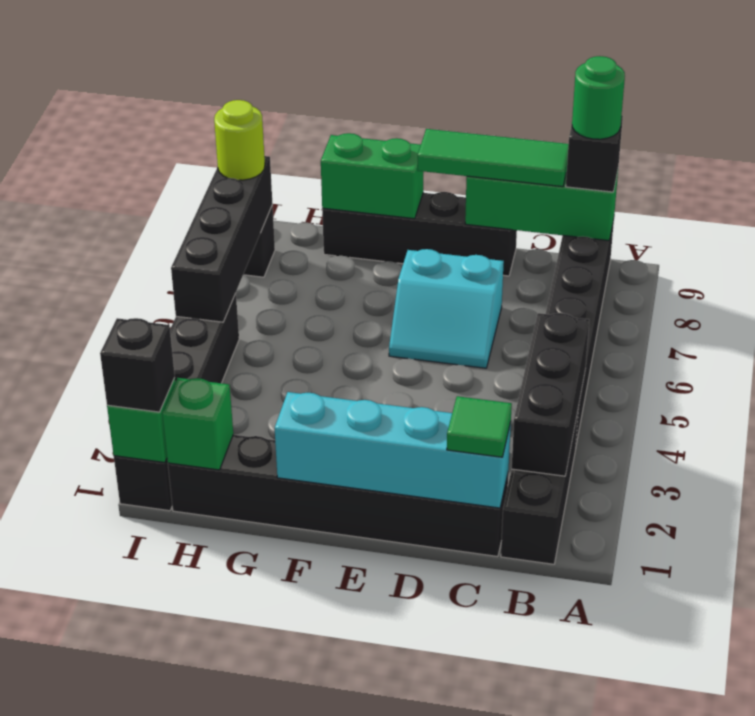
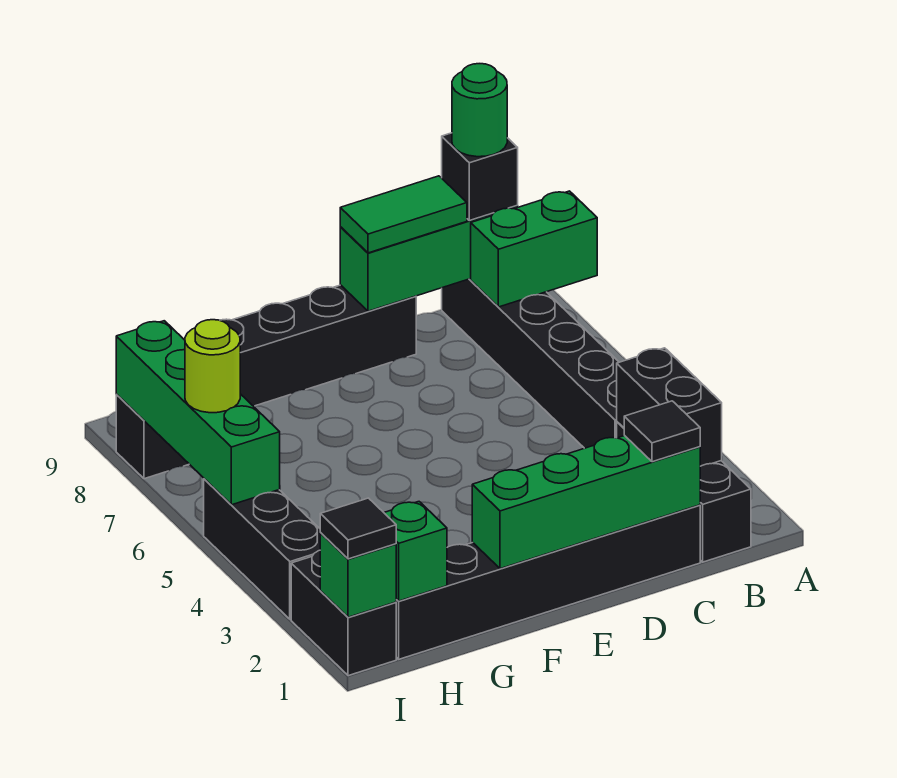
black brick B2:B4 level 2 -> black brick B2:B3 level 2
cyan brick C1:F1 level 2 -> green brick C1:F1 level 2
green tile C1 level 3 -> black tile C1 level 3
green tile C9:E9 level 3 -> green tile C9:D9 level 3
cyan slope D6:E7 level 1 top 7 -> none
green brick F9:G9 level 2 -> green brick A8:B8 level 2
black brick I1 level 3 -> black tile I1 level 3
black brick I5:I8 level 2 -> green brick I5:I8 level 2
lime round brick I8 level 3 -> lime round brick I6 level 3

